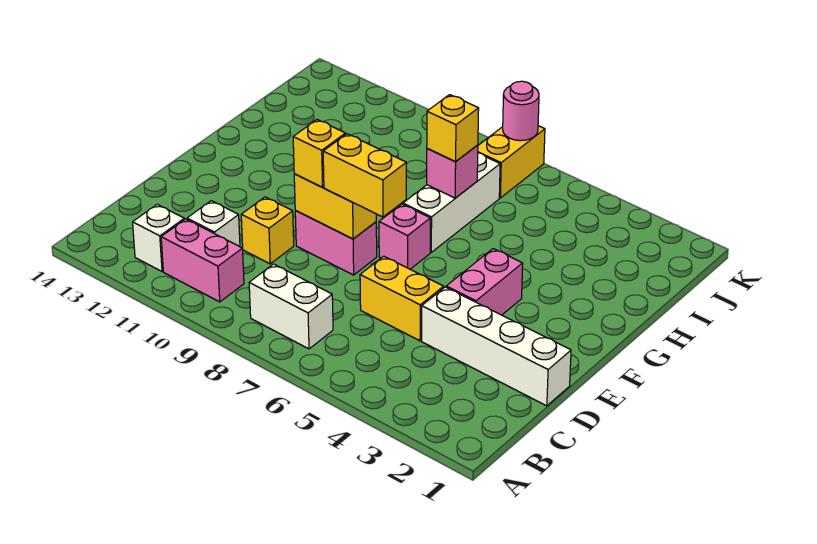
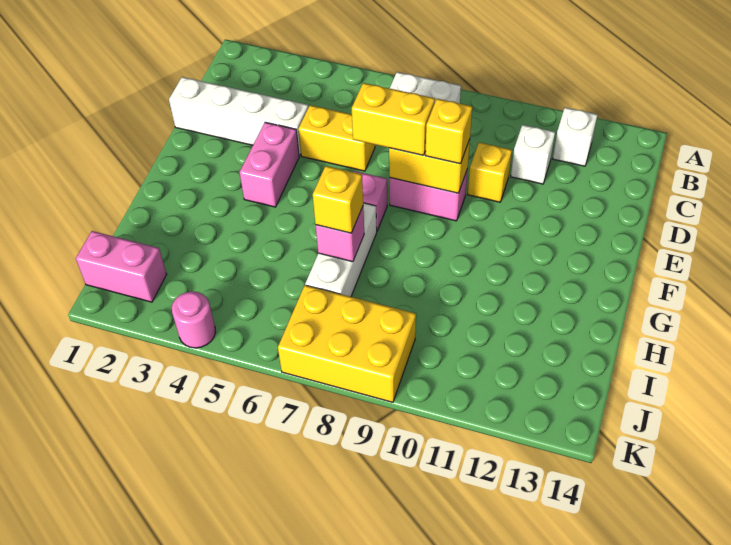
pink brick B10:B11 level 1 -> pink brick J1:J2 level 1
yellow brick J7:K7 level 1 -> yellow brick J7:K9 level 1
pink round brick K7 level 2 -> pink round brick K4 level 1

